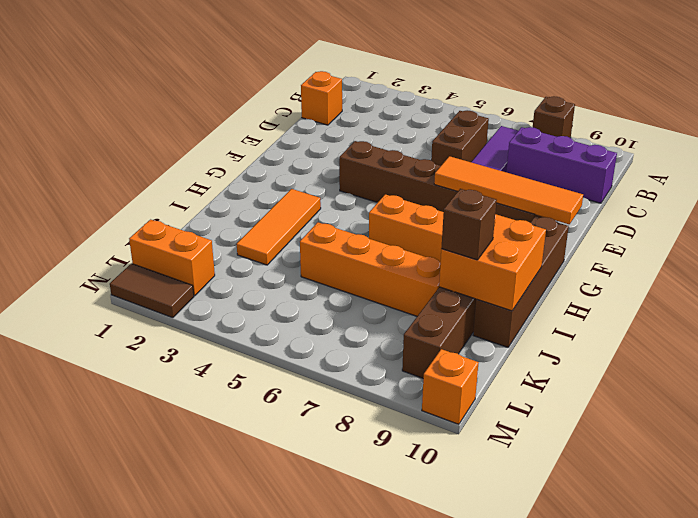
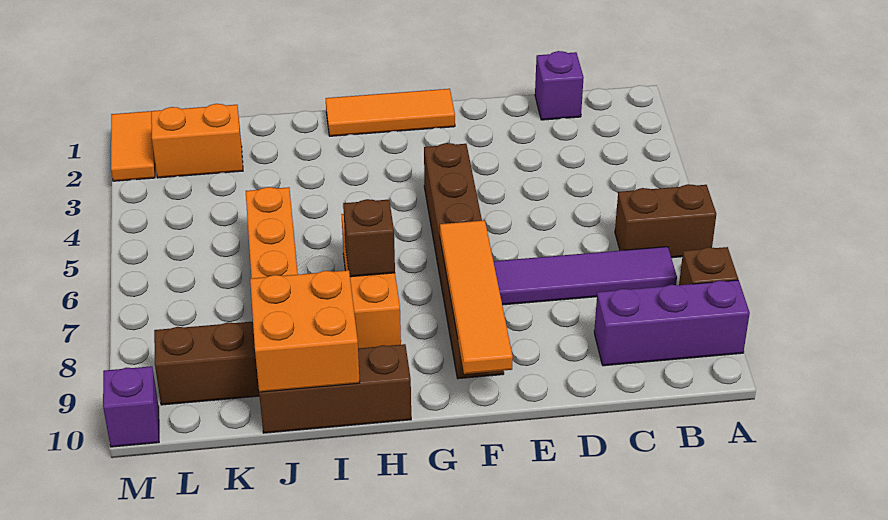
orange brick C1 level 1 -> purple brick C1 level 1
brown brick C6:D6 level 1 -> brown brick A6:B6 level 1
purple brick C8:C10 level 1 -> purple brick A9:C9 level 1
brown brick G10:J10 level 1 -> brown brick H10:J10 level 1
orange tile H3:J3 level 1 -> orange tile F1:H1 level 1
brown brick J9 level 3 -> brown brick H7 level 2
orange brick L1:L2 level 1 -> orange brick K2:L2 level 1
brown tile M1:M2 level 1 -> orange tile M1:M2 level 1
orange brick M10 level 1 -> purple brick M10 level 1

